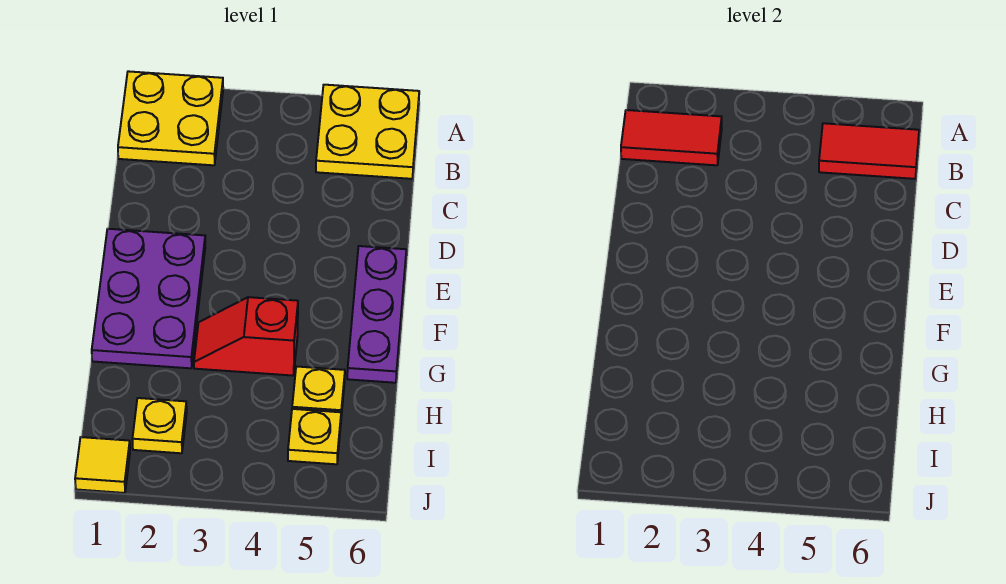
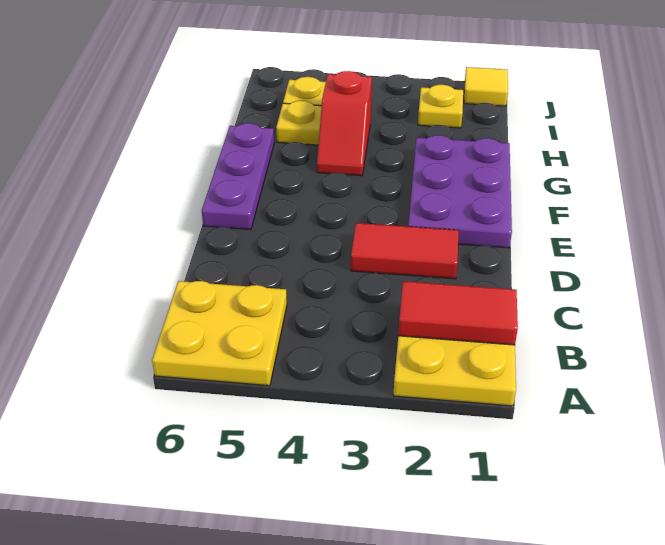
red tile B5:B6 level 2 -> red tile D2:D3 level 1
red slope G3:G4 level 1 top 4 -> red slope G4:H4 level 1 top H

